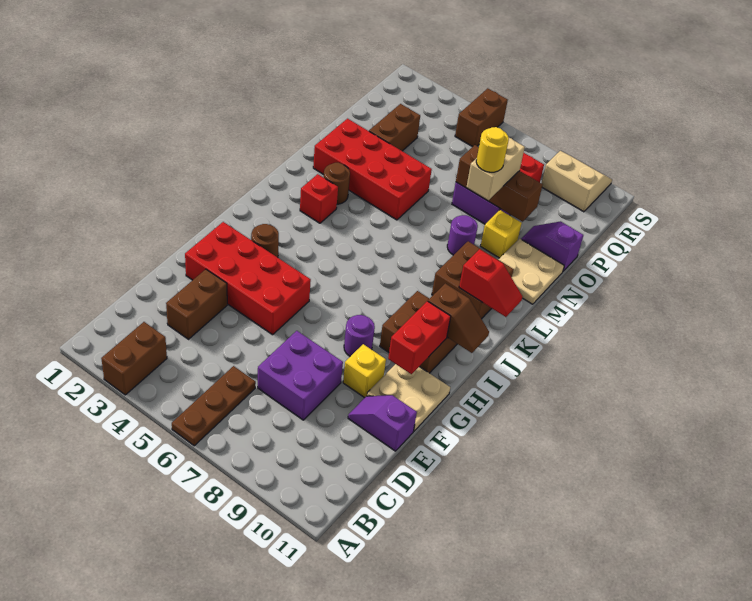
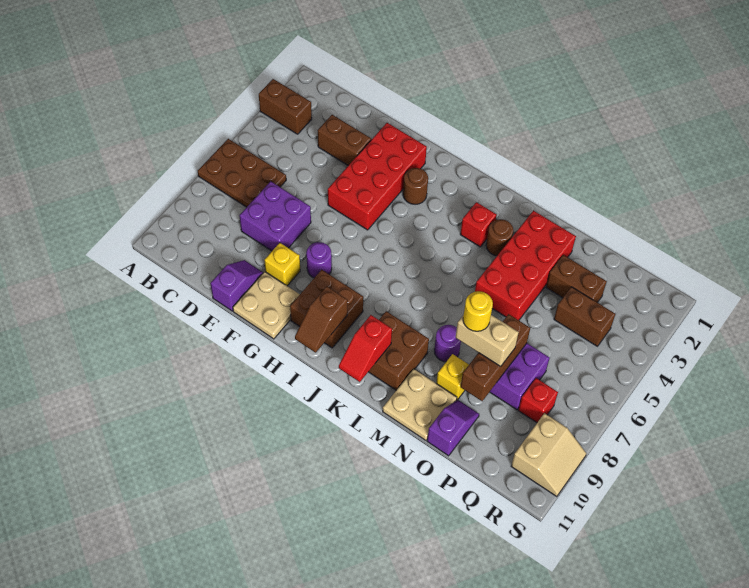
brown plate A6:C6 level 1 -> brown plate A6:C7 level 1
red brick G10:H10 level 2 -> none
brown brick R5:S5 level 1 -> brown brick P4:Q4 level 1

